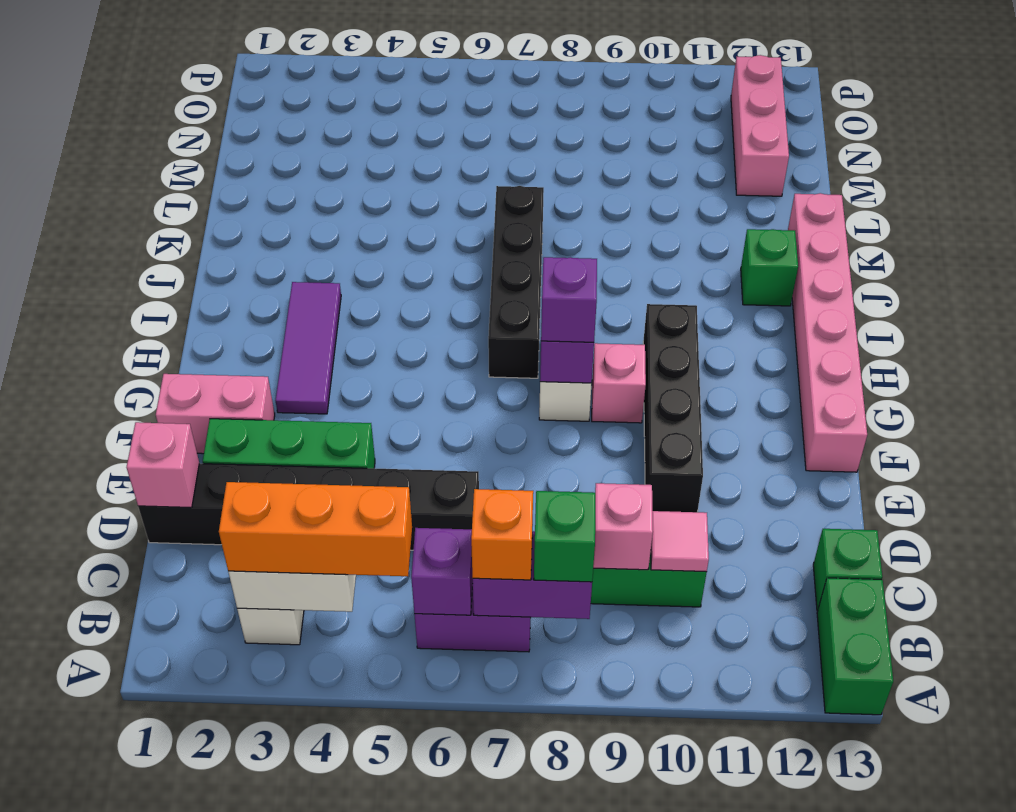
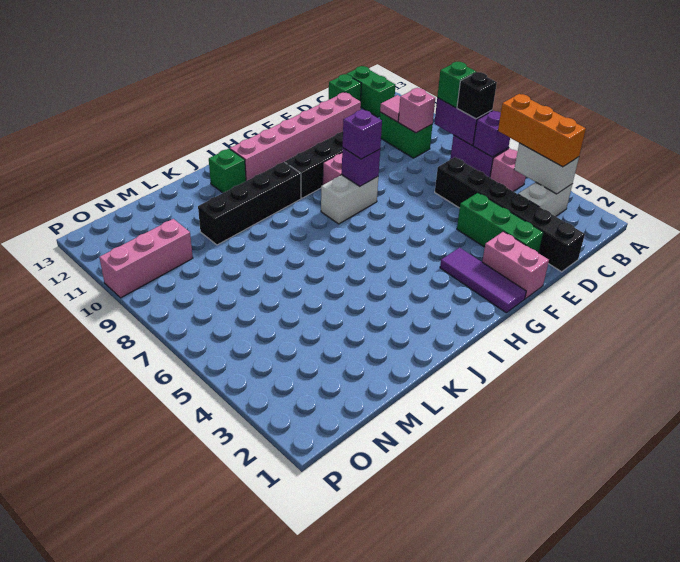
green brick A13:B13 level 1 -> green brick B12:B13 level 1
orange brick B7 level 3 -> black brick B7 level 3
pink brick D1 level 2 -> pink brick B5 level 1
pink brick F13:K13 level 1 -> pink brick D12:I12 level 1
purple tile G3:I3 level 1 -> purple tile G1:G3 level 1
black brick H7:K7 level 1 -> black brick I10:L10 level 1
pink brick M12:O12 level 1 -> pink brick N10:P10 level 1

